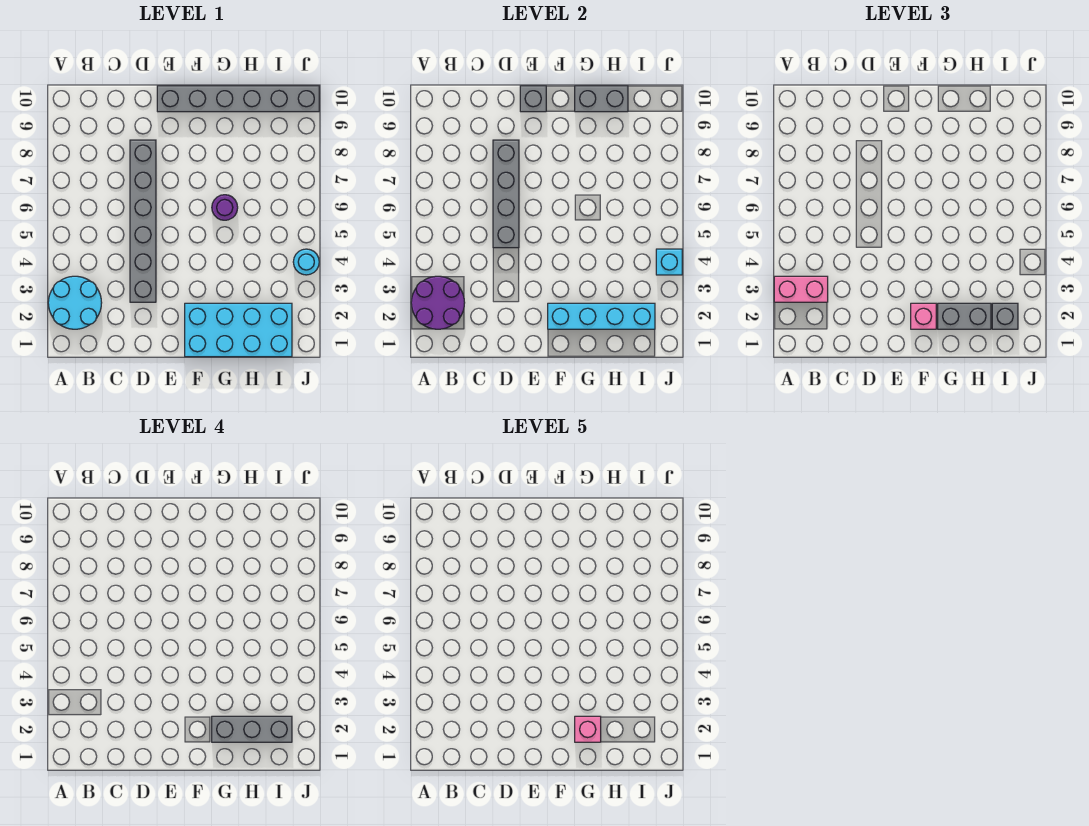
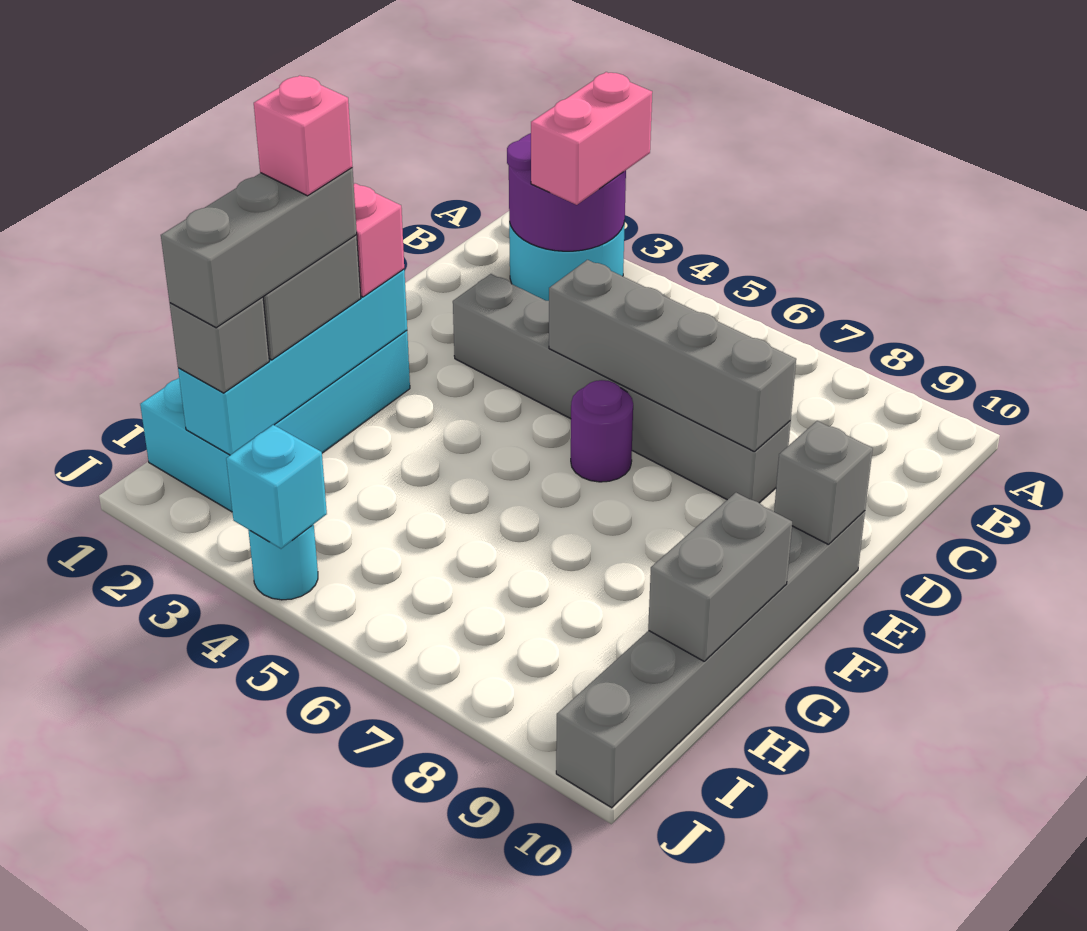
purple round brick G6 level 1 -> purple round brick E6 level 1

